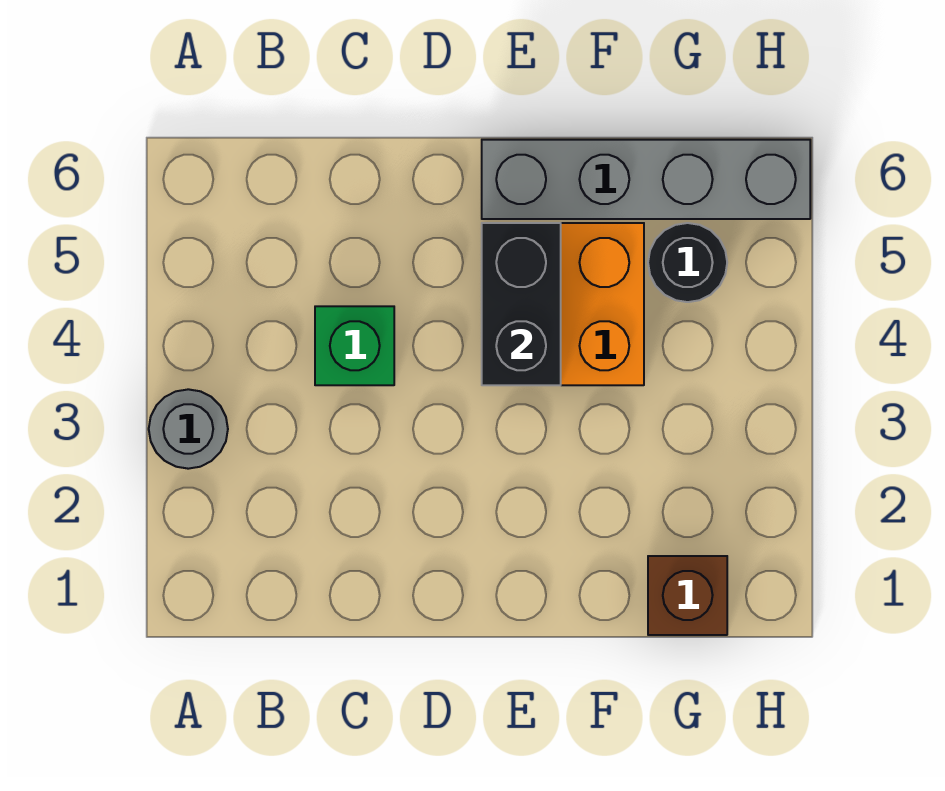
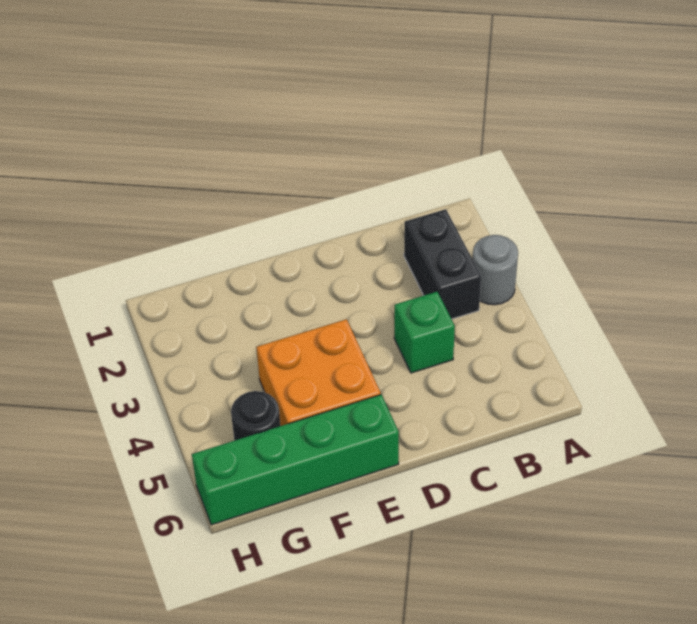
black brick E4:E5 level 2 -> black brick B2:B3 level 1
grey brick E6:H6 level 1 -> green brick E6:H6 level 1
brown brick G1 level 1 -> none

